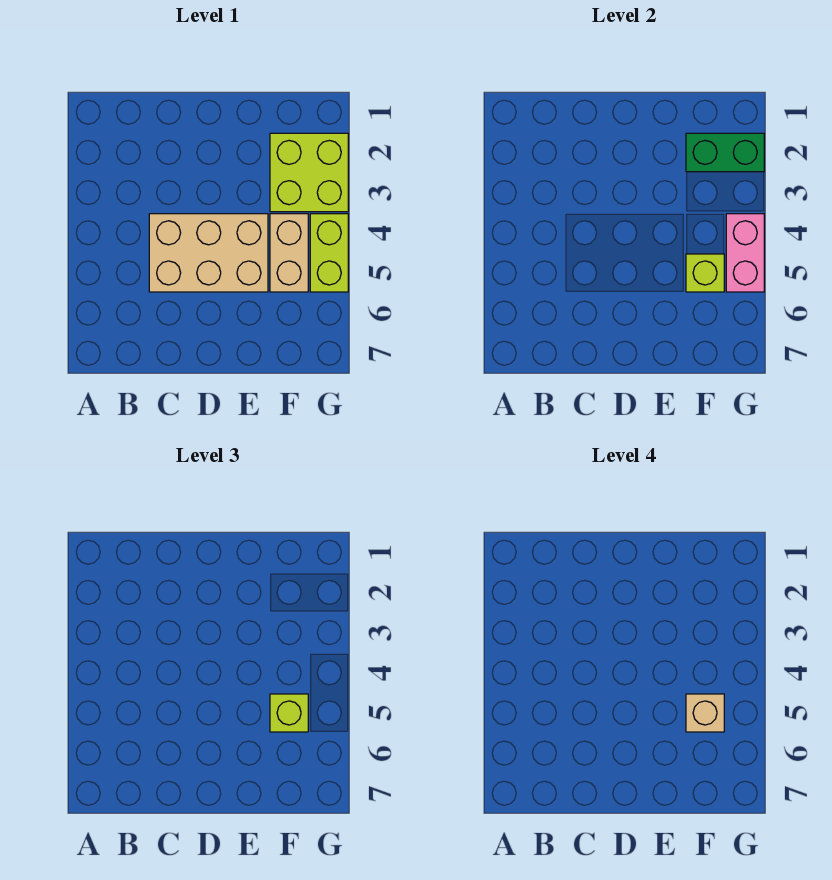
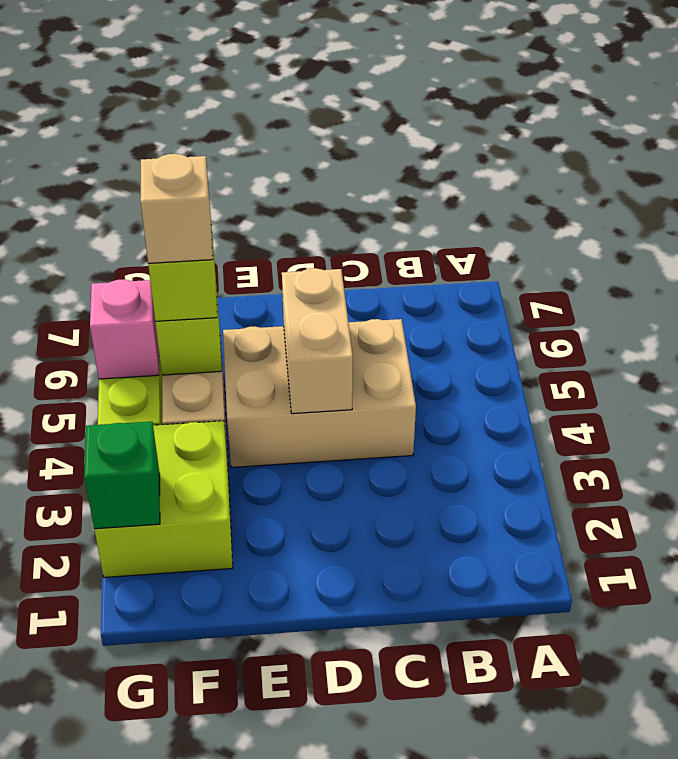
none -> tan brick D4:D5 level 2
green brick F2:G2 level 2 -> green brick G2 level 2
pink brick G4:G5 level 2 -> pink brick G5 level 2

